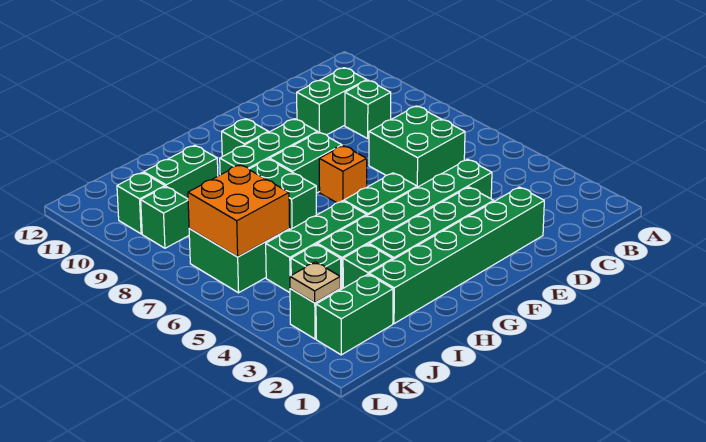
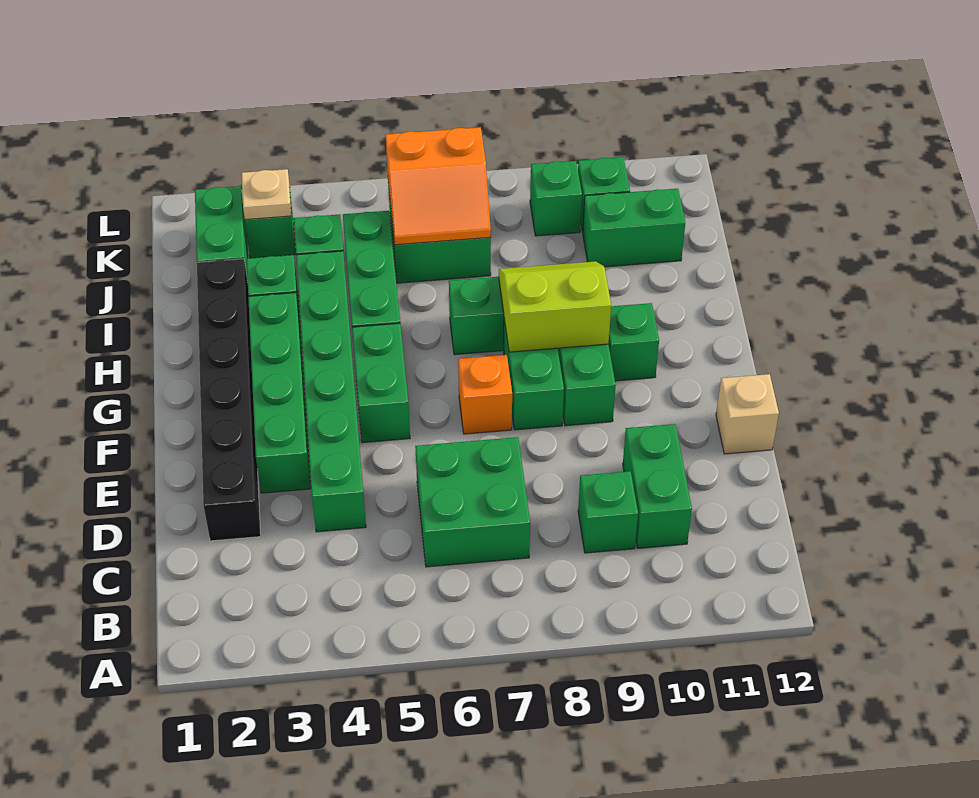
green brick D2:I2 level 1 -> black brick D2:I2 level 1
none -> tan brick E12 level 1
none -> lime slope G8:H9 level 2 top G
green brick I10:J10 level 1 -> green brick J10:J11 level 1
orange brick J6:K7 level 2 -> orange slope J6:K7 level 2 top K

